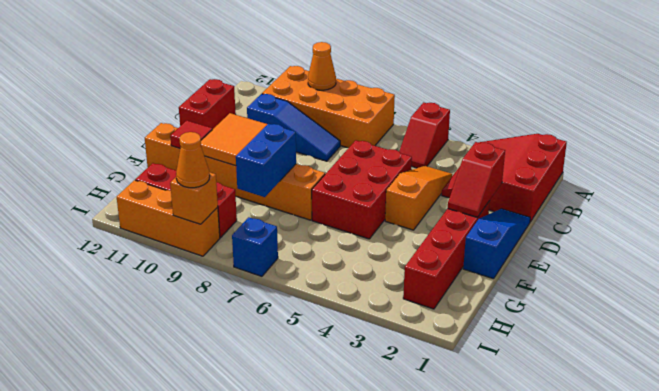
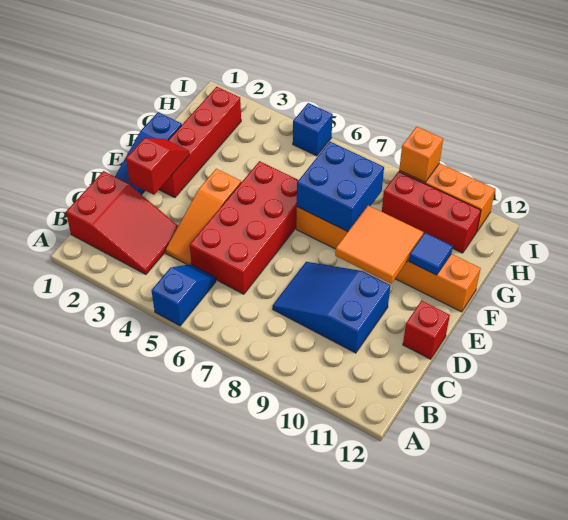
red slope A1:C3 level 1 top 1 -> red slope B1:C3 level 1 top 1
red slope A5:B5 level 1 top A -> blue slope A5:B5 level 1 top A
orange brick A7:B10 level 1 -> none
orange cone A9 level 2 -> none
blue slope C8:C10 level 1 top 10 -> blue slope C8:D10 level 1 top 10
red brick C12:D12 level 1 -> red brick D12 level 1
red brick D5:F6 level 1 -> red brick C5:F6 level 1
blue brick F8:G8 level 2 -> blue brick F7:G8 level 2
red tile F11 level 2 -> blue tile F11 level 2
blue brick I7 level 1 -> blue brick I5 level 1
orange cone I9 level 3 -> none

